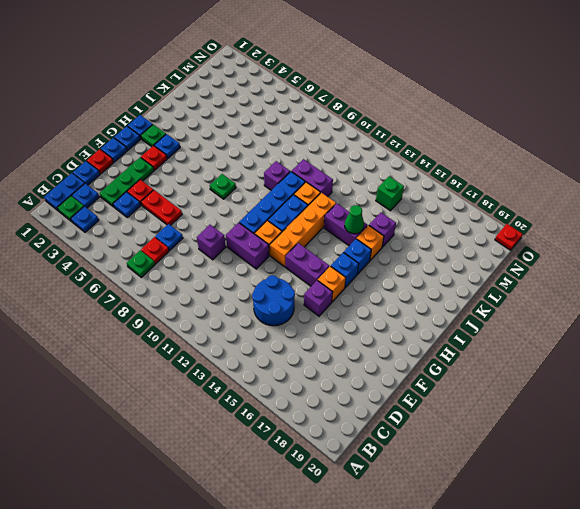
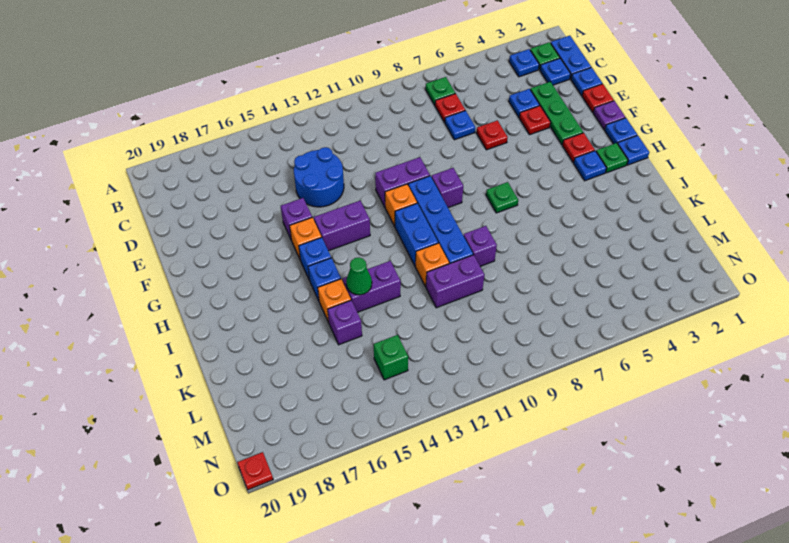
red plate E5:E6 level 1 -> red plate E6 level 1
purple brick E9 level 1 -> purple brick G9 level 1
blue plate F1 level 1 -> purple plate F1 level 1
orange brick G12:J12 level 1 -> none

